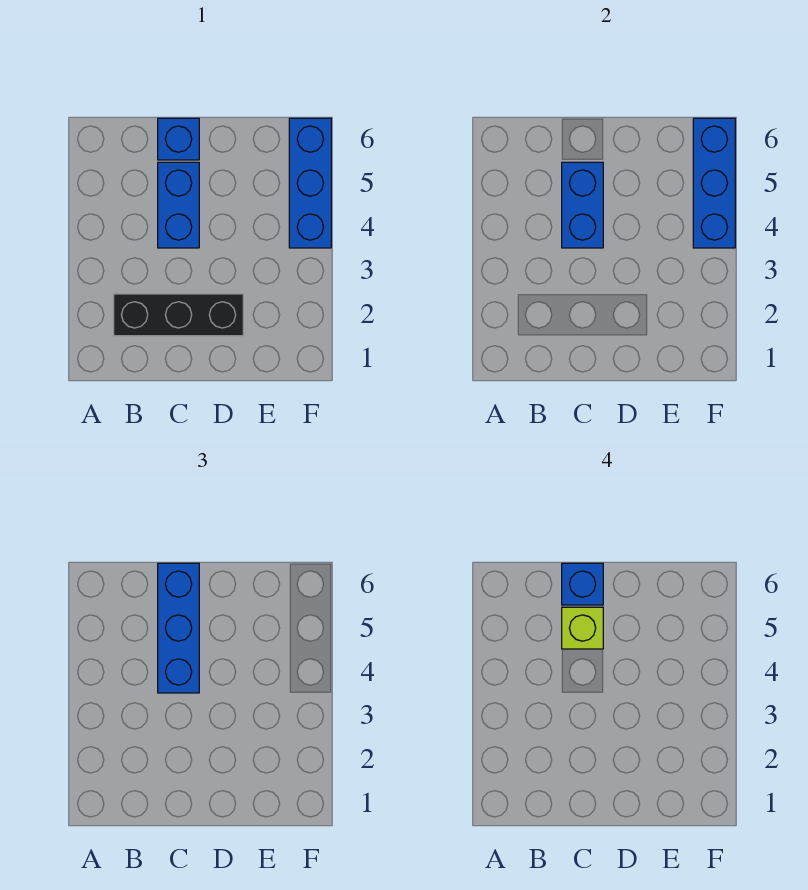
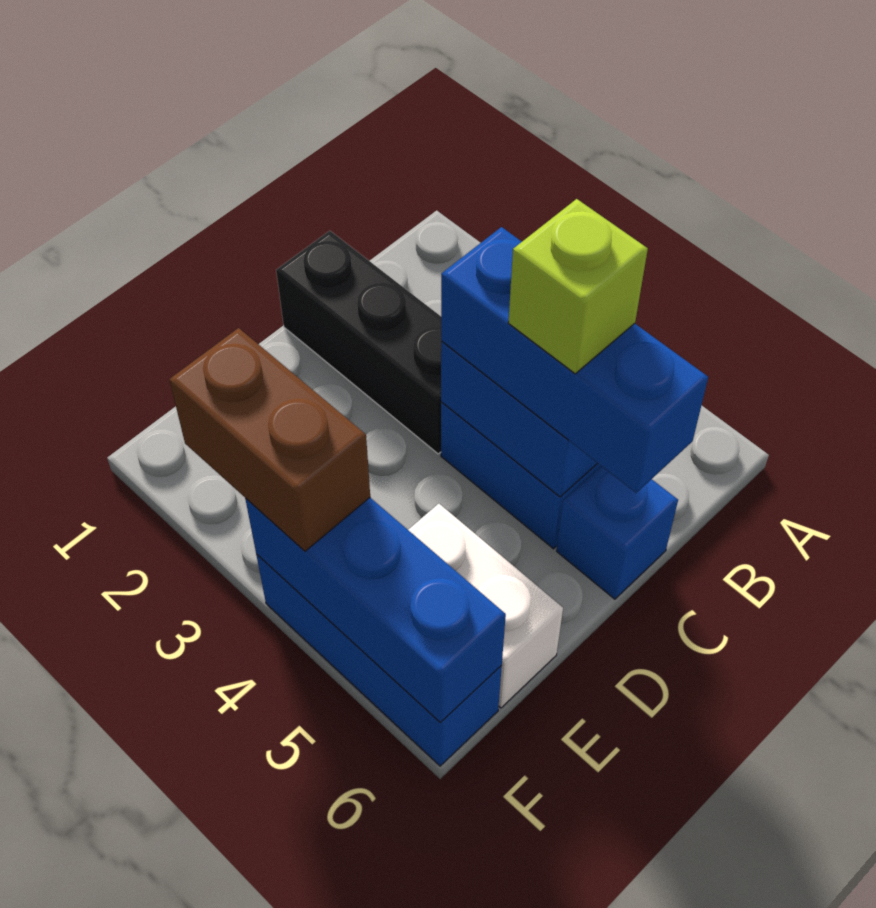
black brick B2:D2 level 1 -> black brick C1:C3 level 1
blue brick C6 level 4 -> none
none -> white brick E5:E6 level 1
none -> brown brick F3:F4 level 3

